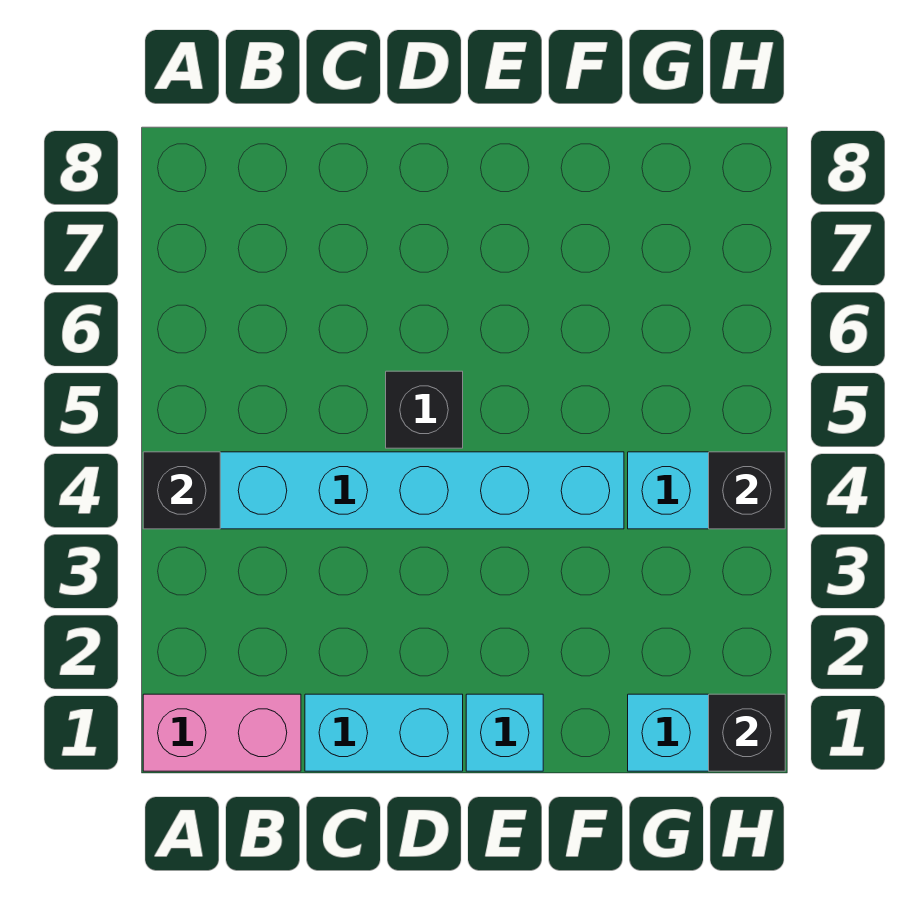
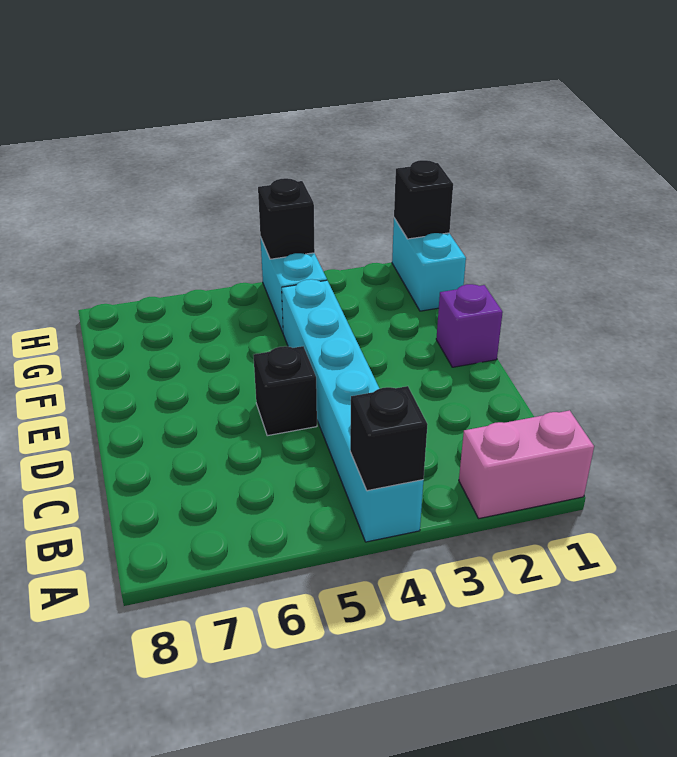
pink brick A1:B1 level 1 -> pink brick A1:A2 level 1
cyan brick C1:D1 level 1 -> none
cyan brick E1 level 1 -> purple brick E1 level 1

